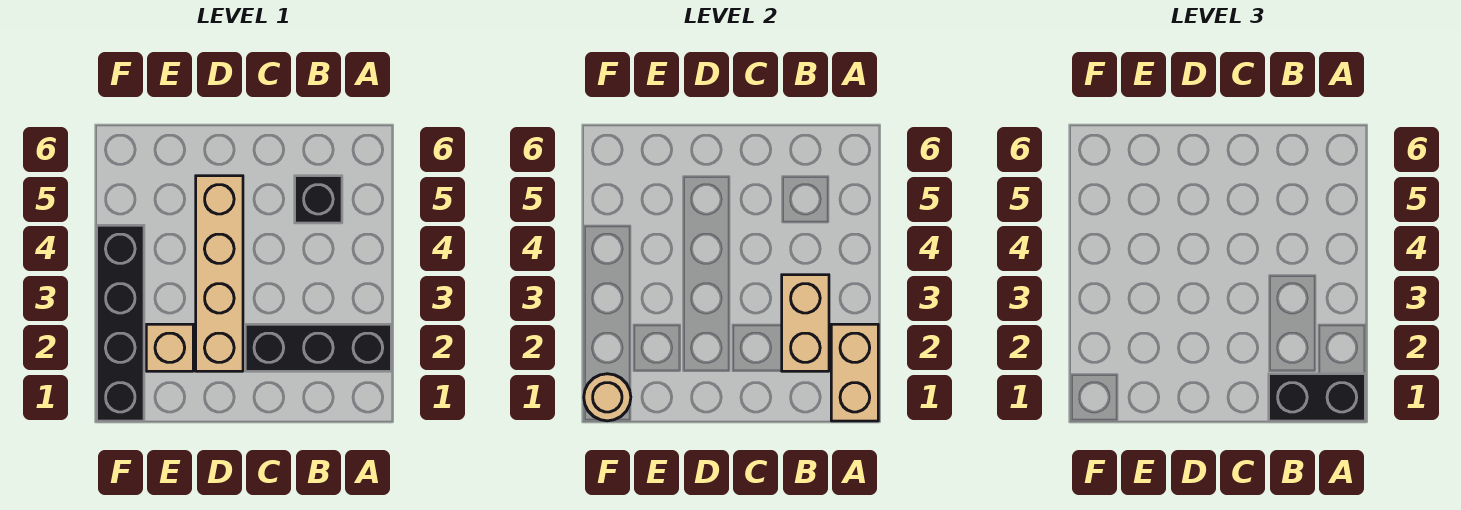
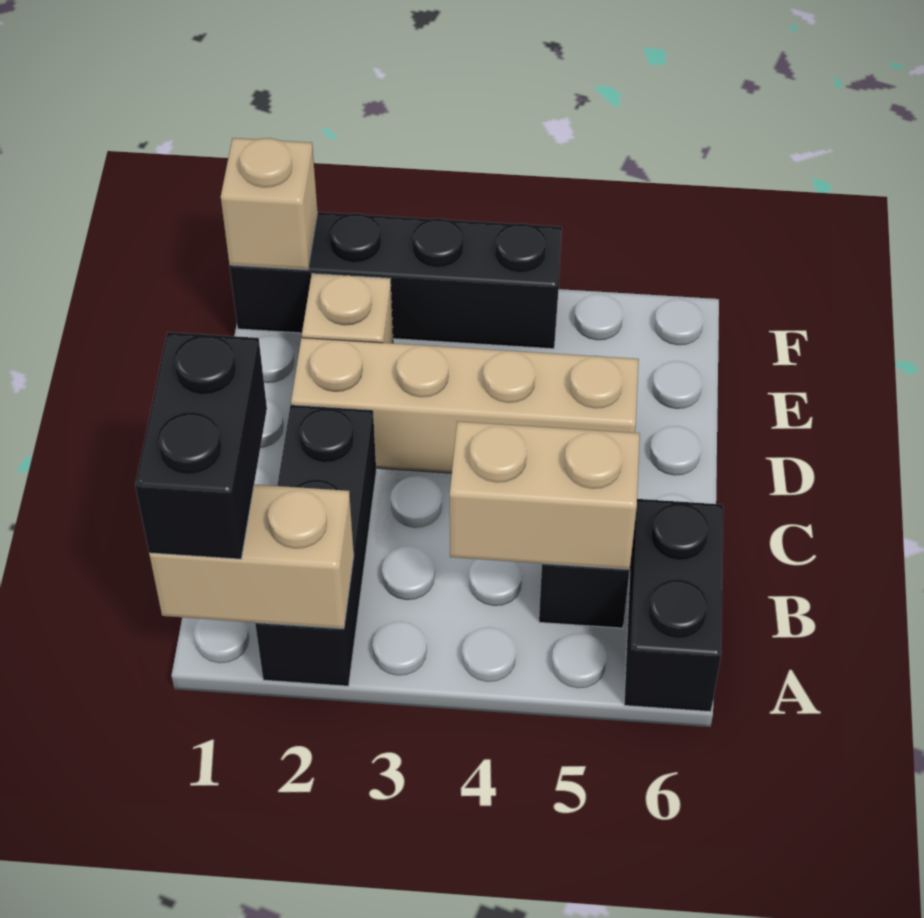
none -> black brick A6:B6 level 1
tan brick B2:B3 level 2 -> tan brick B4:B5 level 2
tan round brick F1 level 2 -> tan brick F1 level 2

